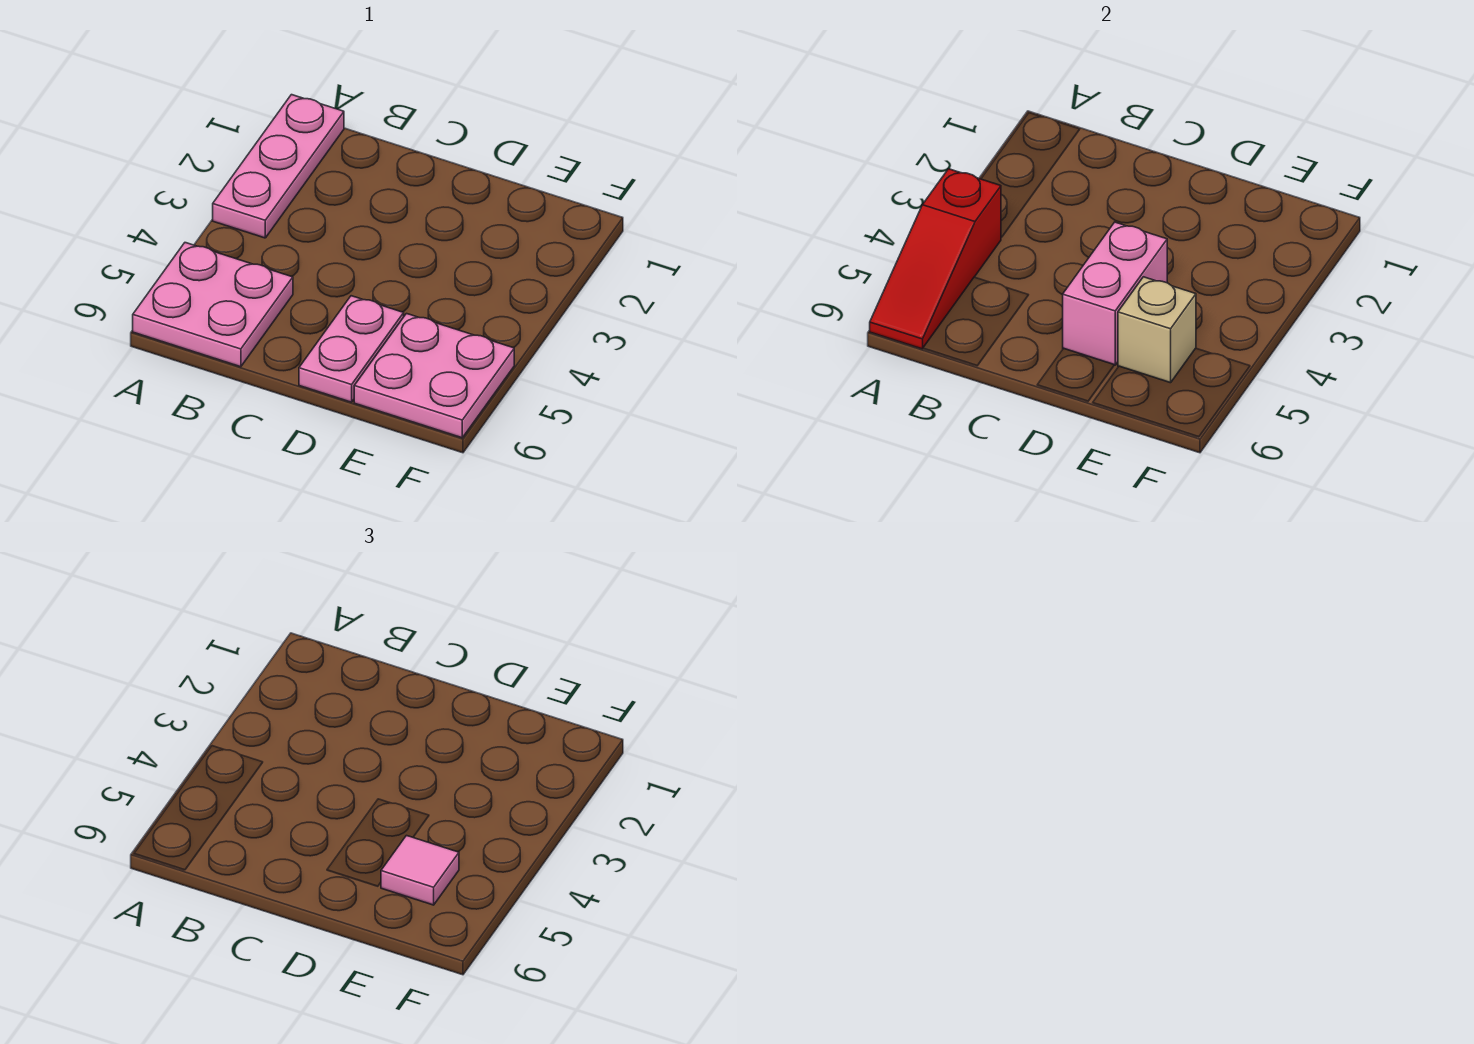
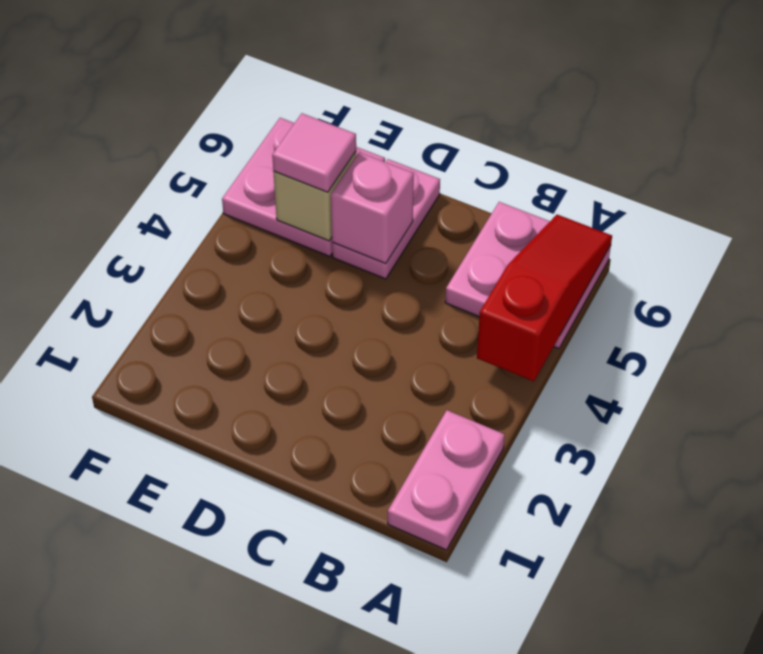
pink plate A1:A3 level 1 -> pink plate A1:A2 level 1
pink brick D4:D5 level 2 -> pink brick D5 level 2

